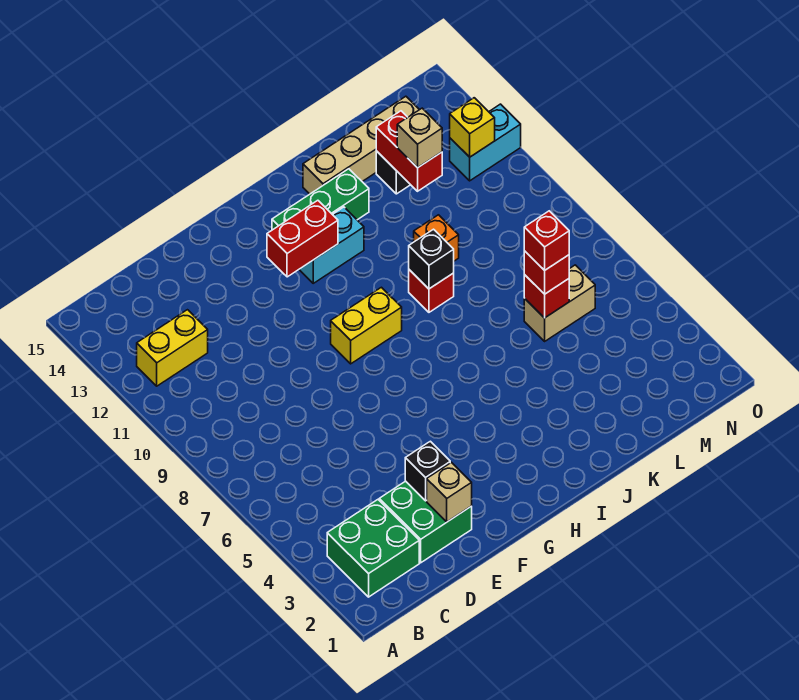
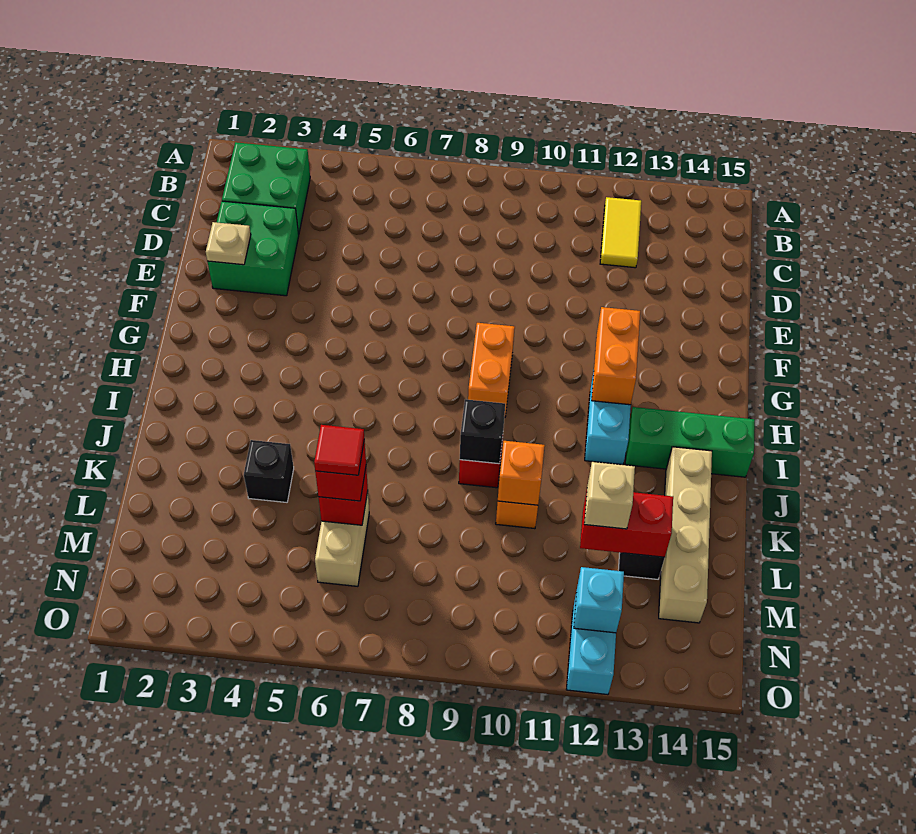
yellow brick B12:C12 level 1 -> yellow tile B12:C12 level 1
tan brick E2 level 2 -> tan plate E2 level 2
black brick E3 level 2 -> black brick K4 level 1
yellow brick G9:H9 level 1 -> orange brick G9:H9 level 1
red brick G12:H12 level 2 -> orange brick G12:H12 level 2
green brick H13:J13 level 1 -> green brick I13:I15 level 1
none -> orange brick K10 level 2
red brick L6 level 4 -> red tile L6 level 4
yellow brick N12 level 2 -> cyan brick N12 level 2

